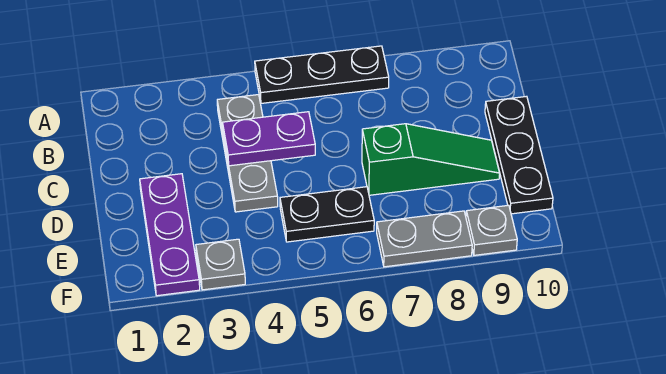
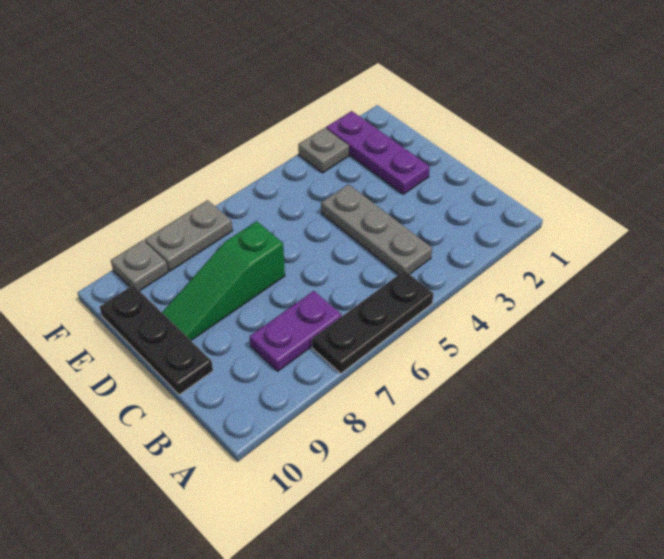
purple plate C4:C5 level 2 -> purple plate B7:B8 level 1
black plate E5:E6 level 1 -> none

